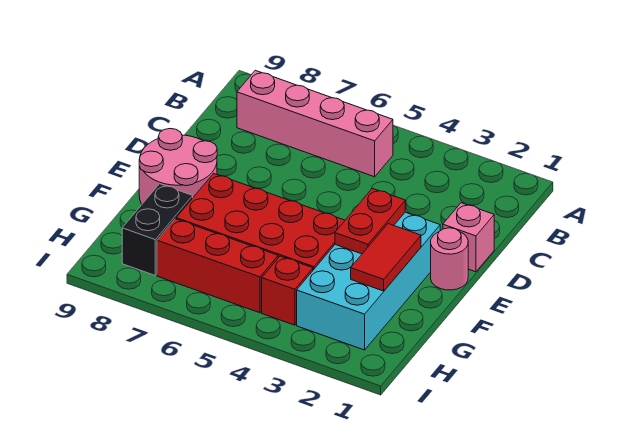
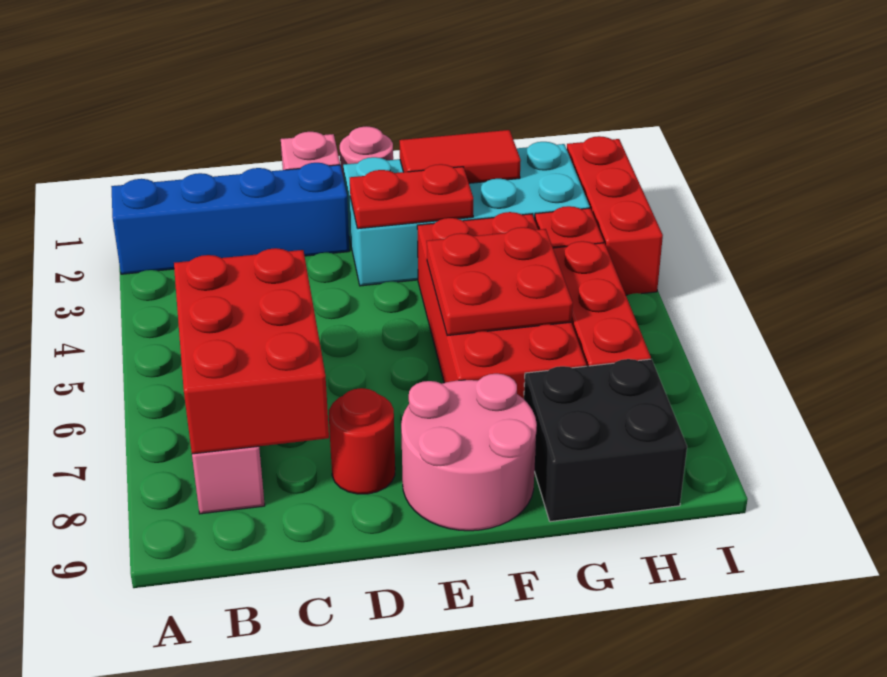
none -> blue brick A2:D2 level 1
none -> red brick B6:C8 level 2
none -> red round brick D8 level 1
none -> red plate F5:G6 level 2
black brick G8:H8 level 1 -> black brick G8:H9 level 1
none -> red brick I2:I4 level 1

